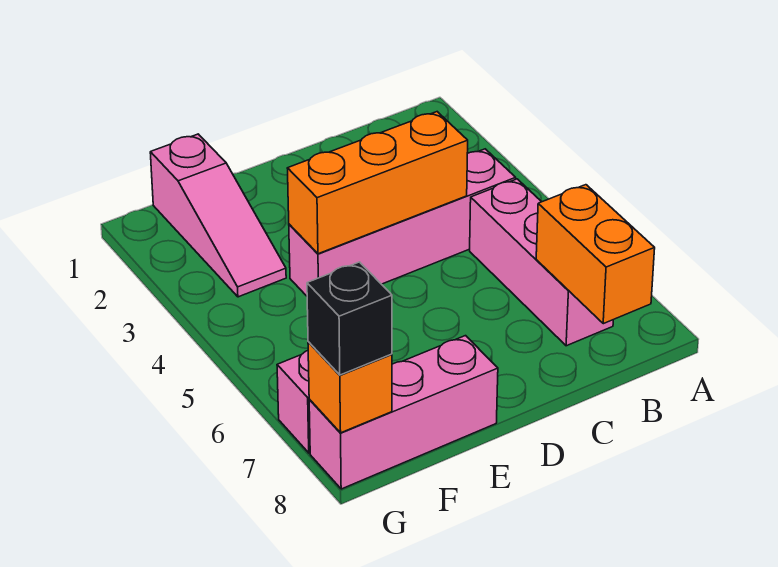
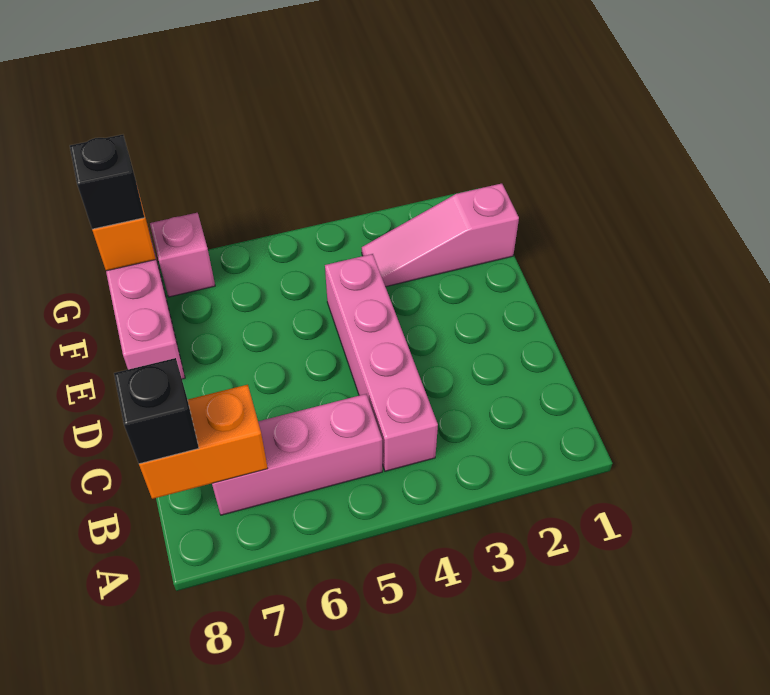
none -> black brick B8 level 3
orange brick C4:E4 level 2 -> none

